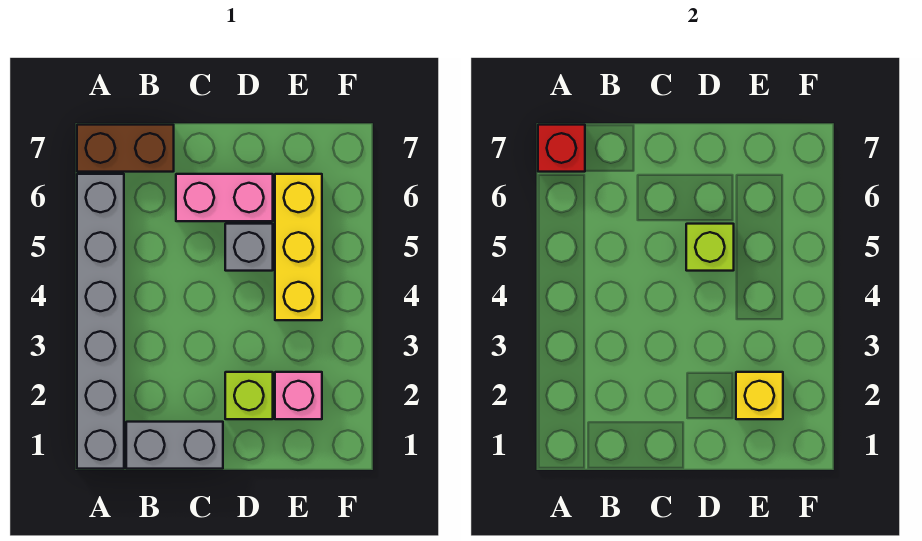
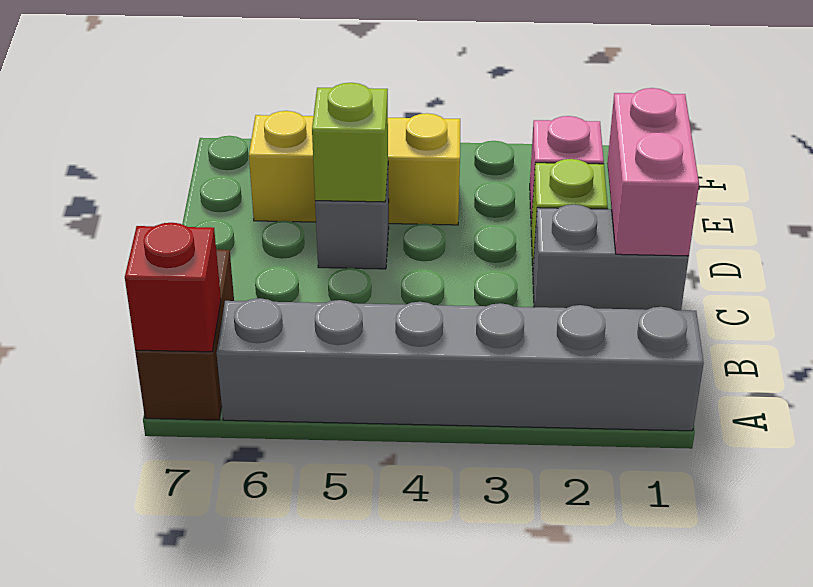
grey brick B1:C1 level 1 -> grey brick C1:C2 level 1
pink brick C6:D6 level 1 -> pink brick C1:D1 level 2
yellow brick E2 level 2 -> none

